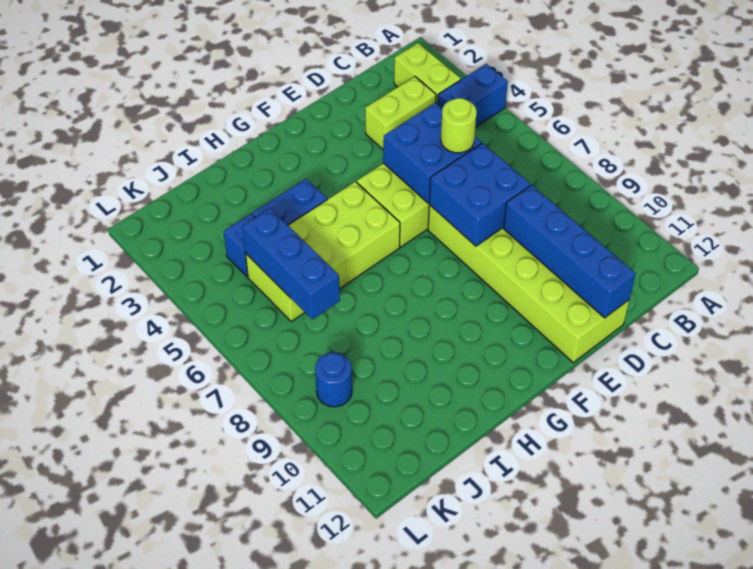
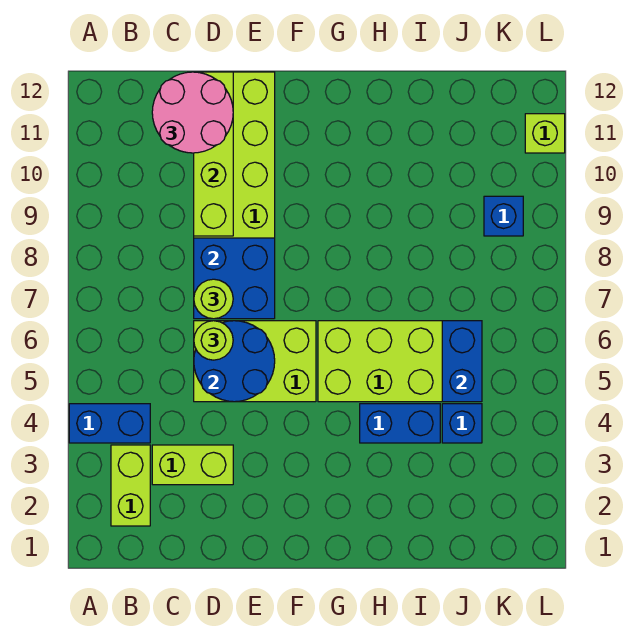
none -> pink round brick C11:D12 level 3
blue brick D5:E6 level 2 -> blue round brick D5:E6 level 2
none -> lime round brick D7 level 3
blue brick D9:D12 level 2 -> lime brick D9:D12 level 2
blue brick J5:J7 level 2 -> blue brick J5:J6 level 2
blue round brick K9 level 1 -> blue brick K9 level 1
none -> lime brick L11 level 1

